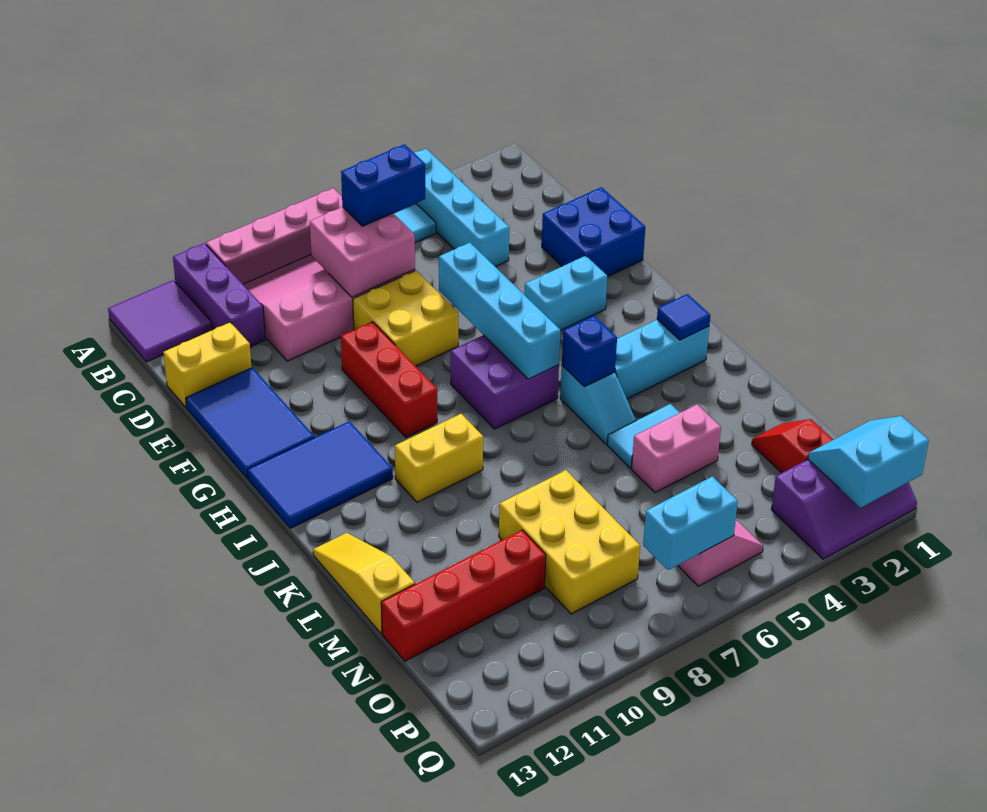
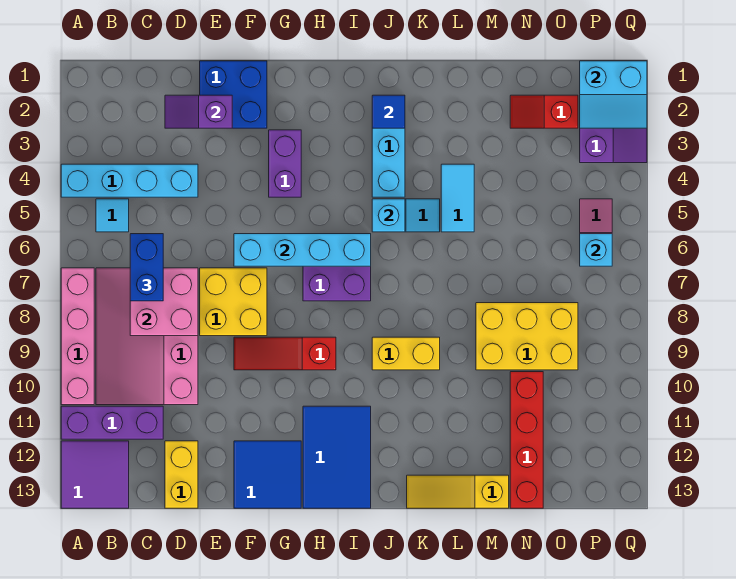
none -> purple slope D2:E2 level 2 top E
blue tile E12:G13 level 1 -> blue tile F12:G13 level 1
red brick F9:H9 level 1 -> red slope F9:H9 level 1 top H
cyan brick G3:G4 level 1 -> purple brick G3:G4 level 1
blue brick J5 level 2 -> cyan brick J5 level 2
yellow brick J9:J10 level 1 -> yellow brick J9:K9 level 1
pink brick M4:M5 level 1 -> none
cyan slope P1:Q2 level 2 top Q -> cyan slope P1:Q2 level 2 top 1
cyan brick P6:P7 level 2 -> cyan brick P6 level 2

